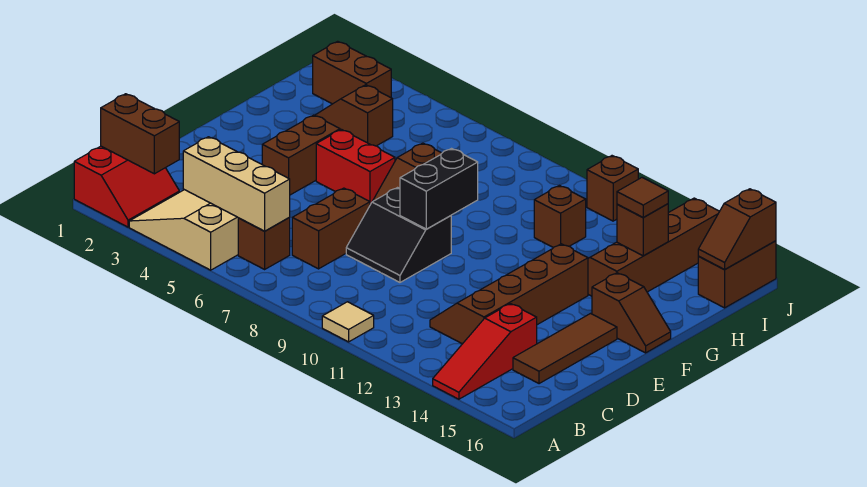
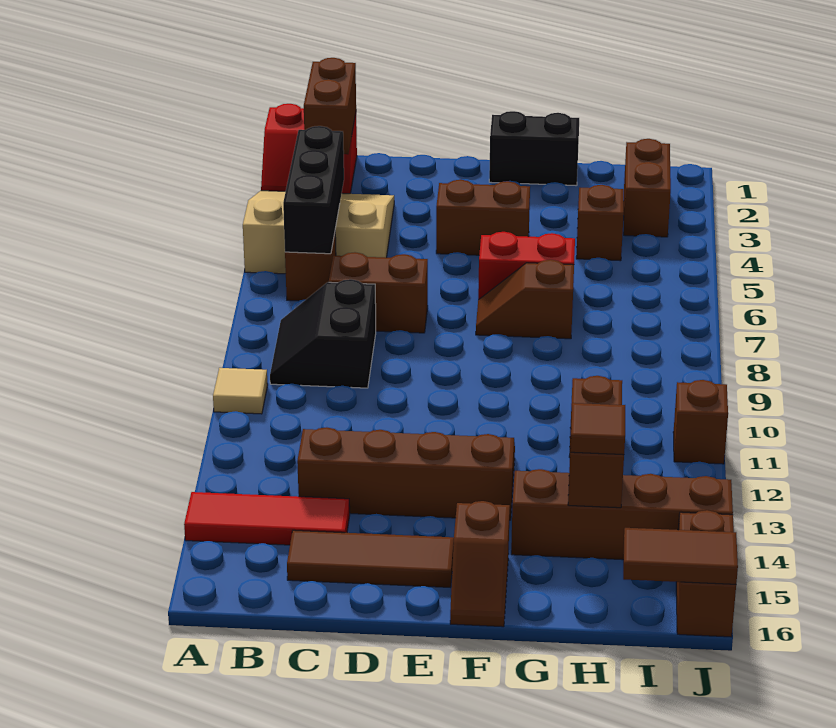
red slope A14:C14 level 1 top C -> red tile A14:C14 level 1
tan brick B4:B6 level 2 -> black brick B4:B6 level 2
black slope D8:E9 level 1 top E -> black slope B8:C9 level 1 top C
black brick E9:F9 level 2 -> black brick F1:G1 level 1
red brick F5:F6 level 1 -> red brick F6:G6 level 1
brown brick I16:J16 level 1 -> brown brick J15:J16 level 1
brown slope I16:J16 level 2 top J -> brown tile I16:J16 level 2

